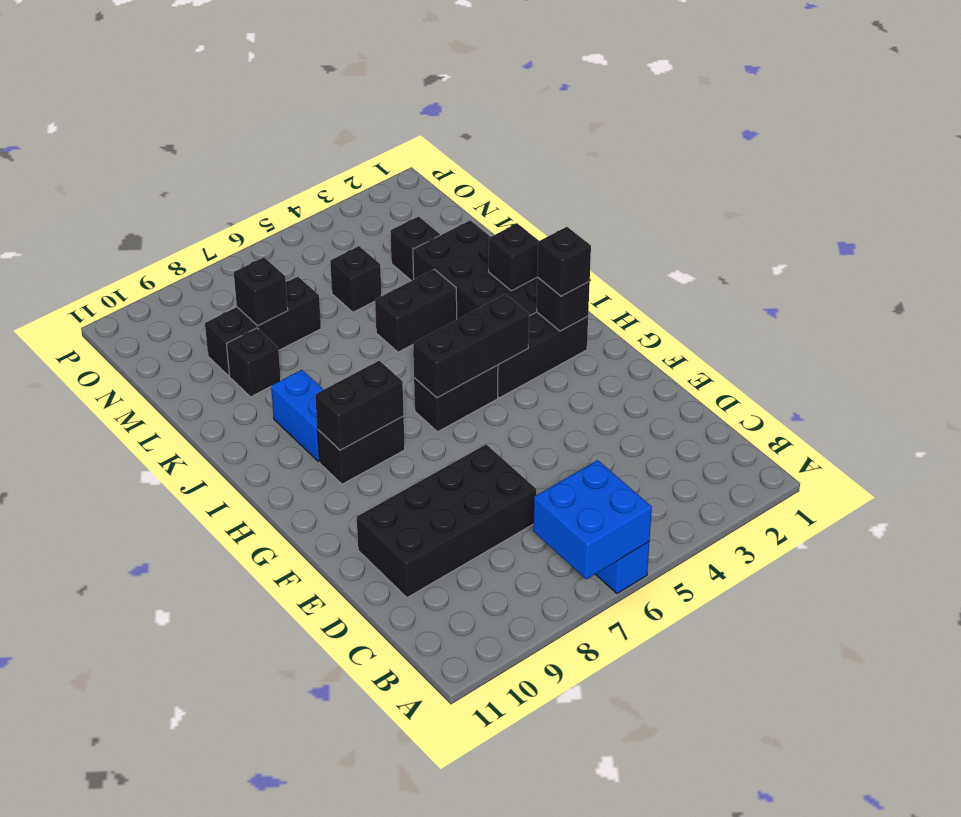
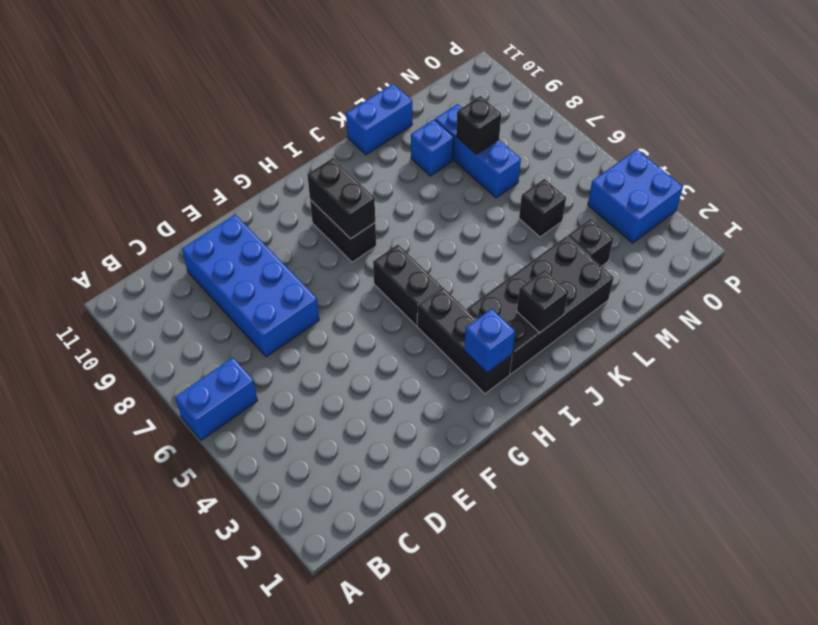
blue brick A6:B7 level 2 -> blue brick O3:P4 level 1
black brick D7:E10 level 1 -> blue brick D7:E10 level 1
black brick H2 level 2 -> blue brick H2 level 2
black brick H2 level 3 -> none
black brick H4:H6 level 2 -> none
blue brick I9:J9 level 1 -> blue brick K11:L11 level 1
black brick K4:K5 level 1 -> none
black brick L9 level 1 -> blue brick L9 level 1
black brick M7:M9 level 1 -> blue brick M7:M9 level 1

